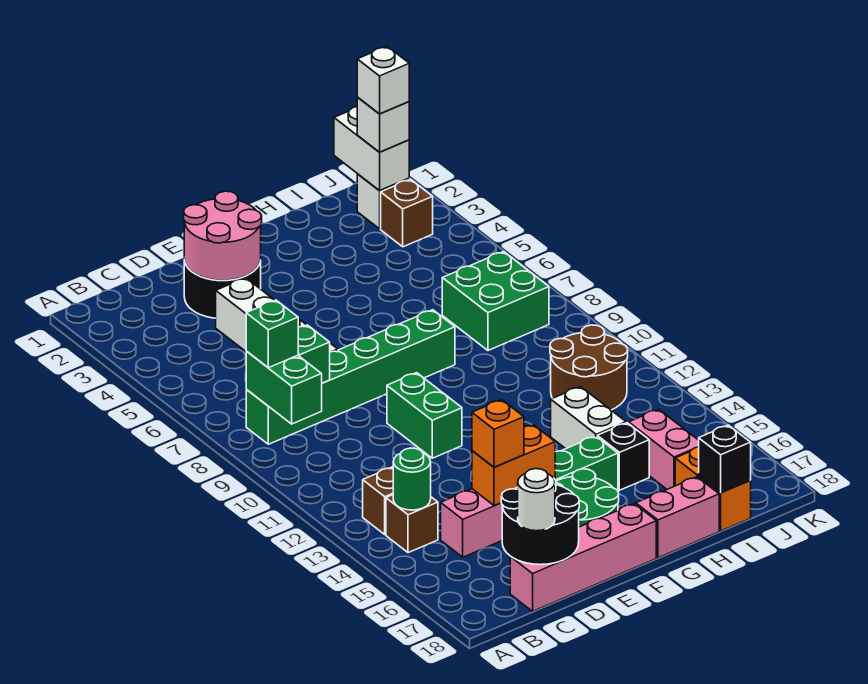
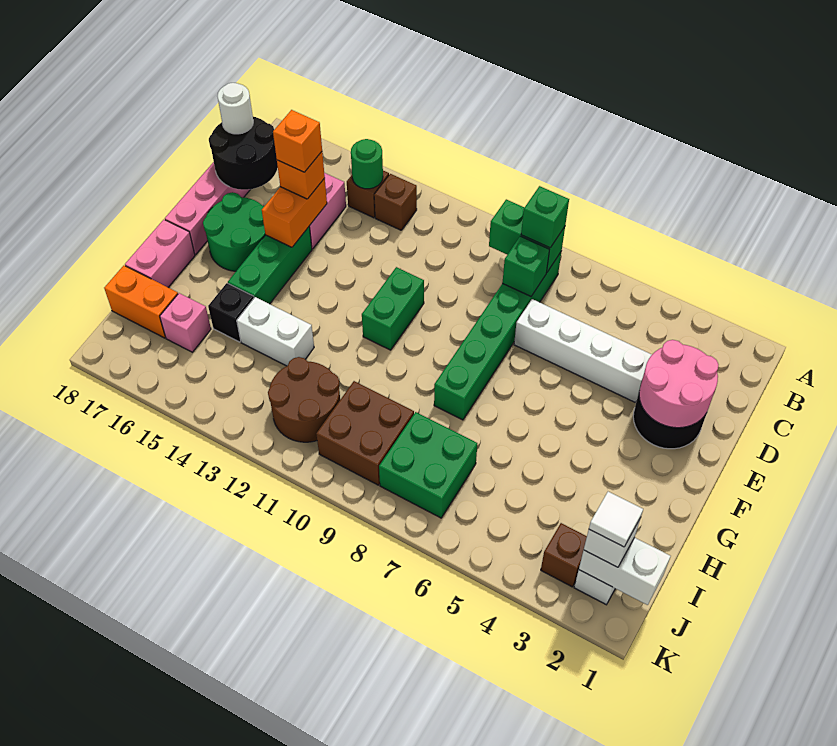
none -> orange brick D15 level 4
green brick E10:E11 level 1 -> green brick E11:F11 level 1
none -> brown brick I9:J10 level 1
pink brick I15:I16 level 1 -> pink brick I16 level 1
black brick I18 level 2 -> none
white brick J2 level 4 -> white tile J2 level 4

